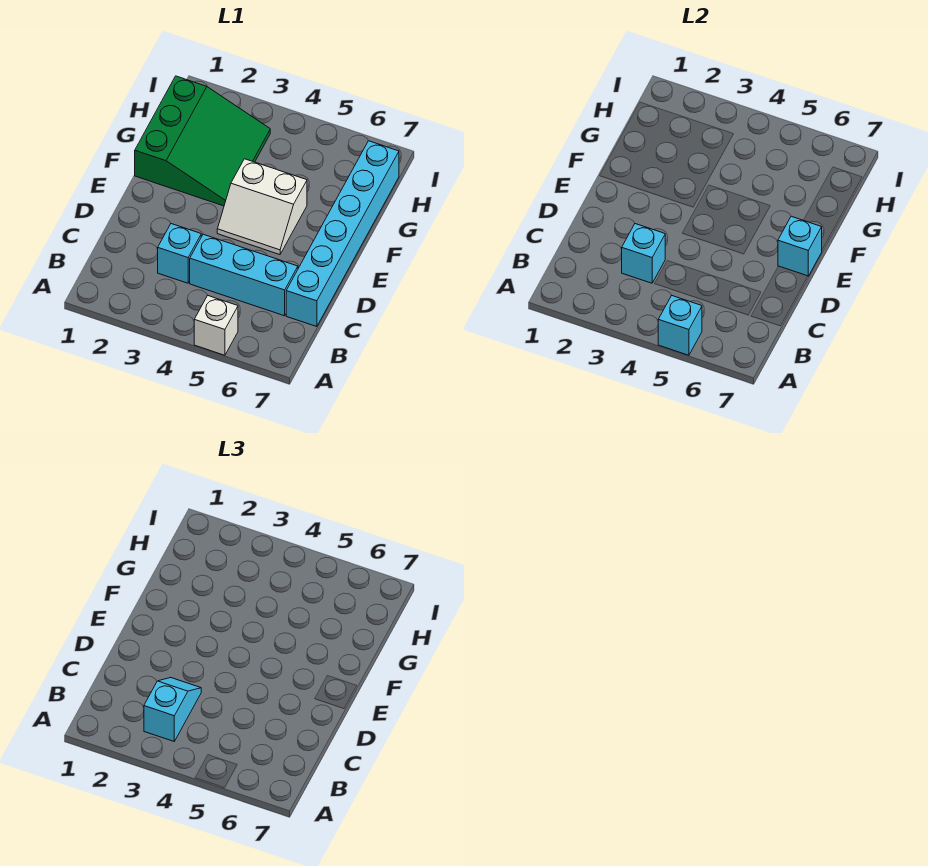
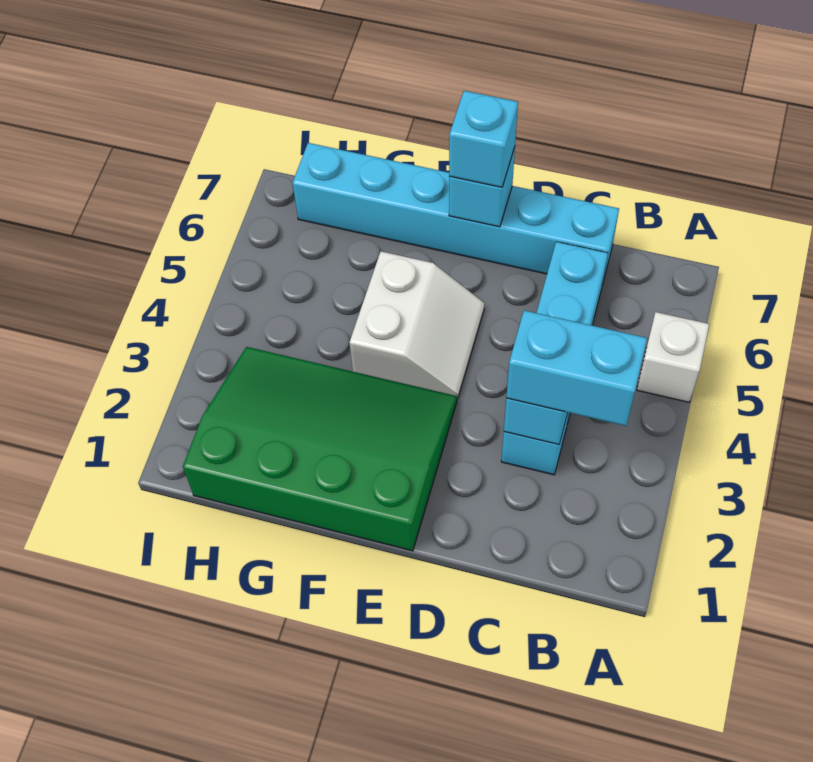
cyan brick A5 level 2 -> cyan brick E7 level 3
cyan slope B3:C3 level 3 top B -> cyan brick B3:C3 level 3
green slope F1:H3 level 1 top 1 -> green slope E1:H3 level 1 top 1

